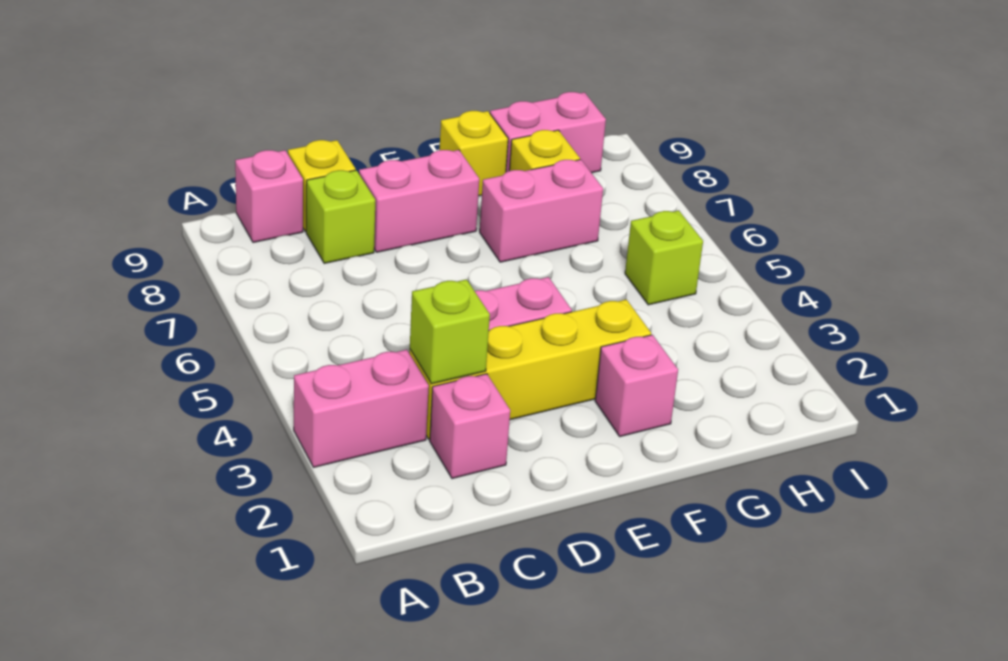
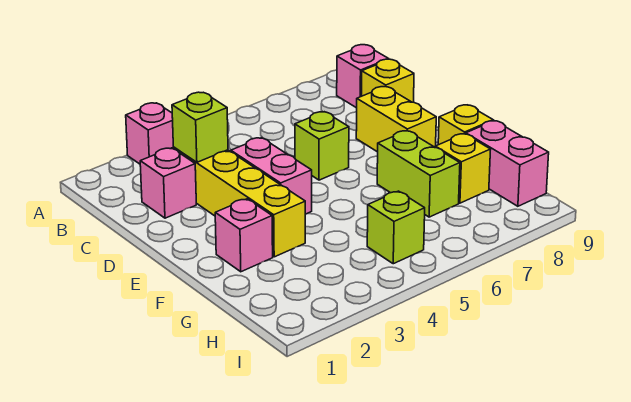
pink brick A3:B3 level 1 -> pink brick A3 level 1
lime brick C8 level 1 -> lime brick D6 level 1
pink brick D8:E8 level 1 -> yellow brick D8:E8 level 1
pink brick F7:G7 level 1 -> lime brick F7:G7 level 1

